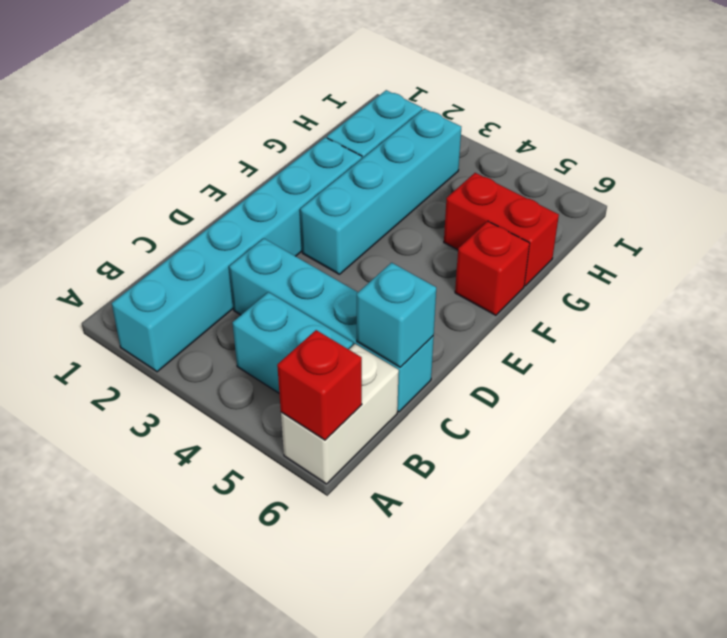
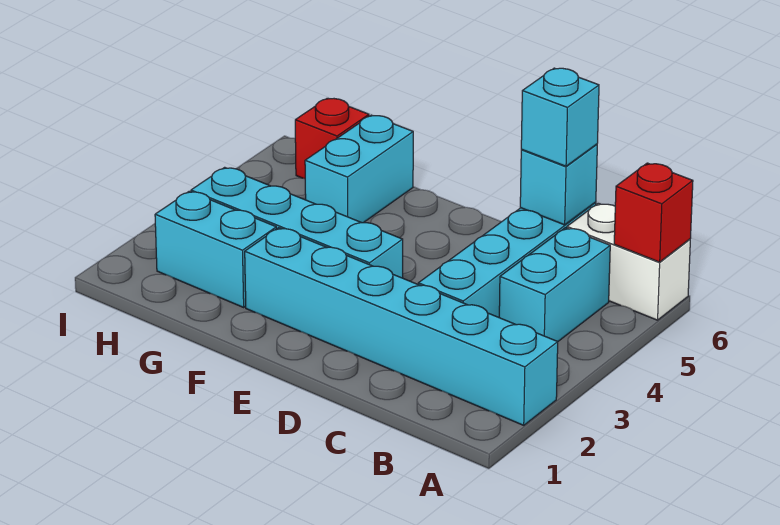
none -> cyan brick C6 level 3
red brick F6 level 1 -> red brick H6 level 1
red brick G5:G6 level 1 -> cyan brick G5:G6 level 1

